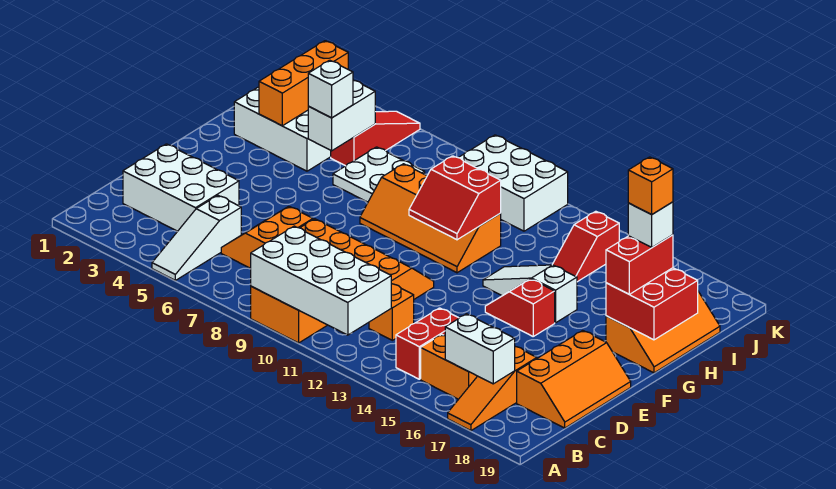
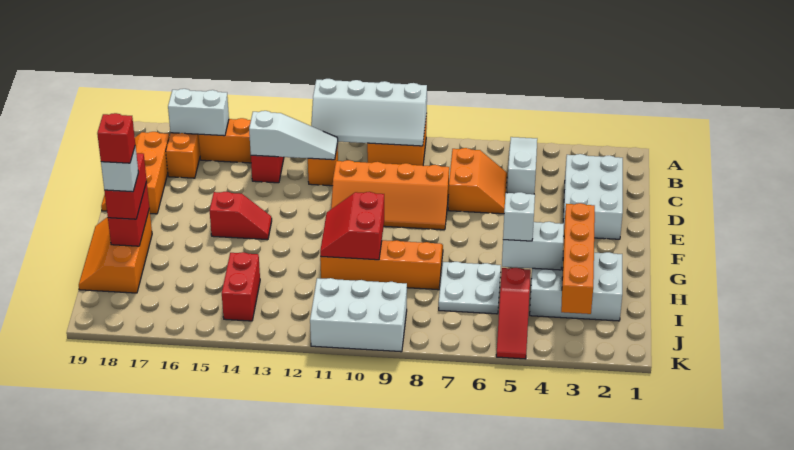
white brick A9:B12 level 2 -> white slope A9:B12 level 2 top A
white brick C2:D4 level 1 -> white brick C2:E3 level 1
red slope G10:H11 level 2 top H -> red slope G10:H11 level 2 top 10
white slope G13:G15 level 1 top 15 -> white slope C12:C14 level 2 top 14
red brick G18:H19 level 2 -> red brick G18:H18 level 2
orange brick H3:J3 level 2 -> orange brick G3:J3 level 2
white brick H5:I5 level 2 -> white brick H4:H5 level 2
orange brick H18 level 5 -> red brick H18 level 5
red slope I14:J14 level 1 top J -> red brick I14:J14 level 1

